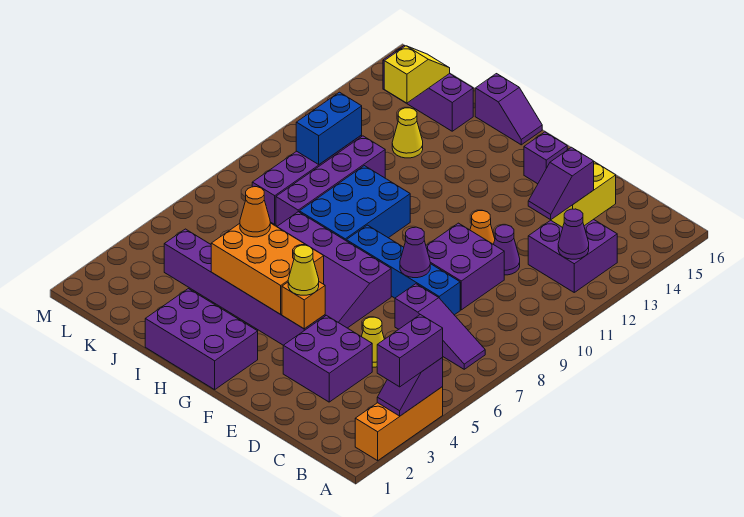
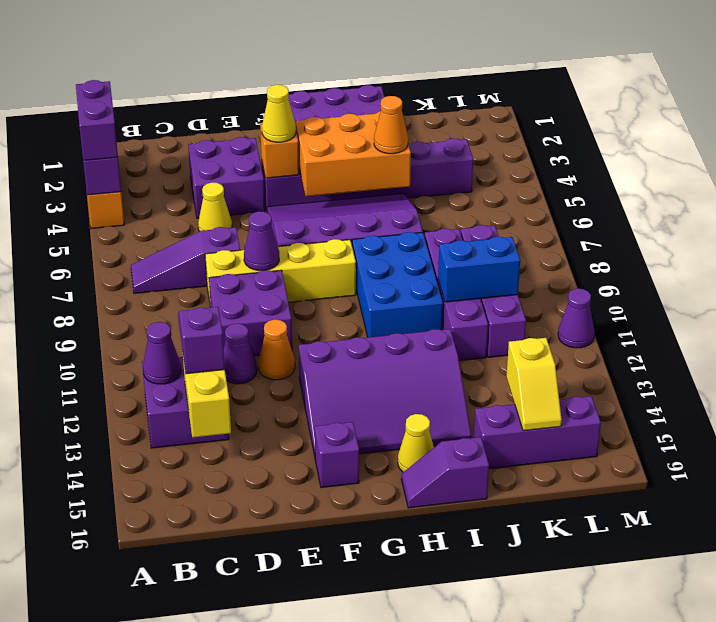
blue brick D8:G8 level 1 -> yellow brick D8:G8 level 1
none -> purple slope F12:I14 level 1 top 12
yellow cone J13 level 1 -> yellow cone H15 level 1
blue brick K10:K11 level 2 -> blue brick J10:K10 level 2
none -> purple cone M11 level 1

